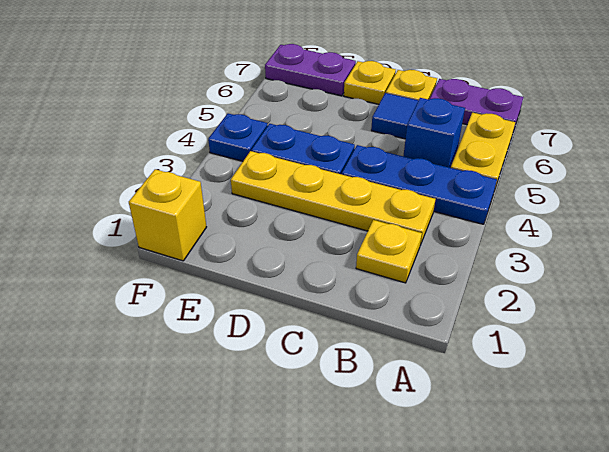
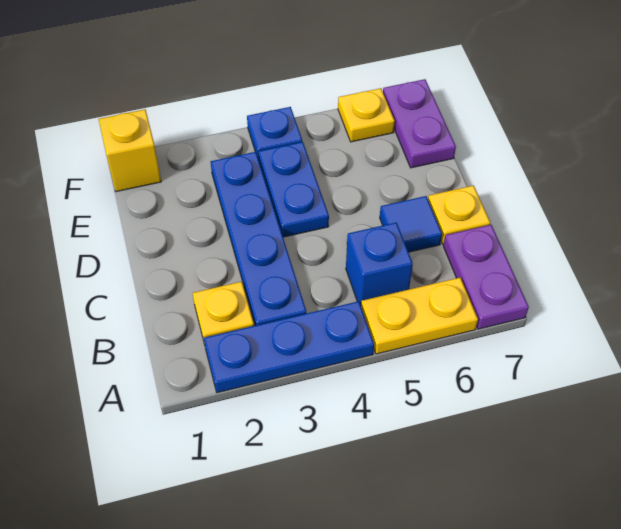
blue plate A4:C4 level 1 -> blue plate A2:A4 level 1
yellow plate B3:E3 level 1 -> blue plate B3:E3 level 1
yellow plate D7 level 1 -> yellow plate F6 level 1

